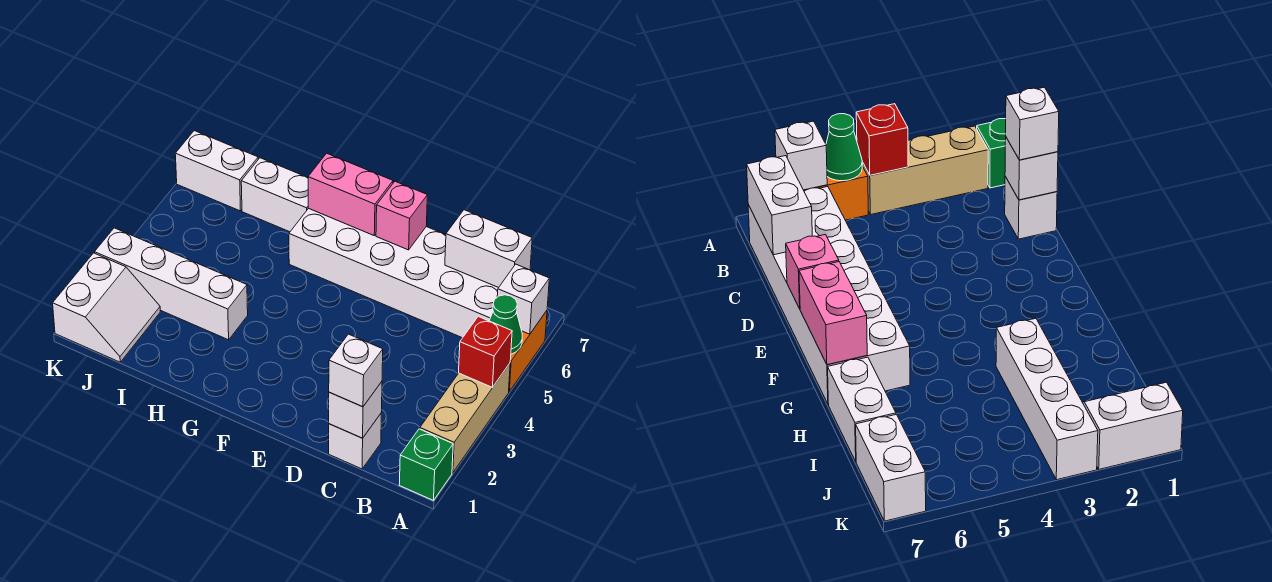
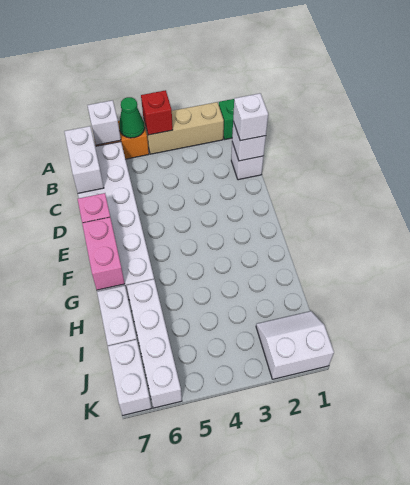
white brick H3:K3 level 1 -> white brick H6:K6 level 1

